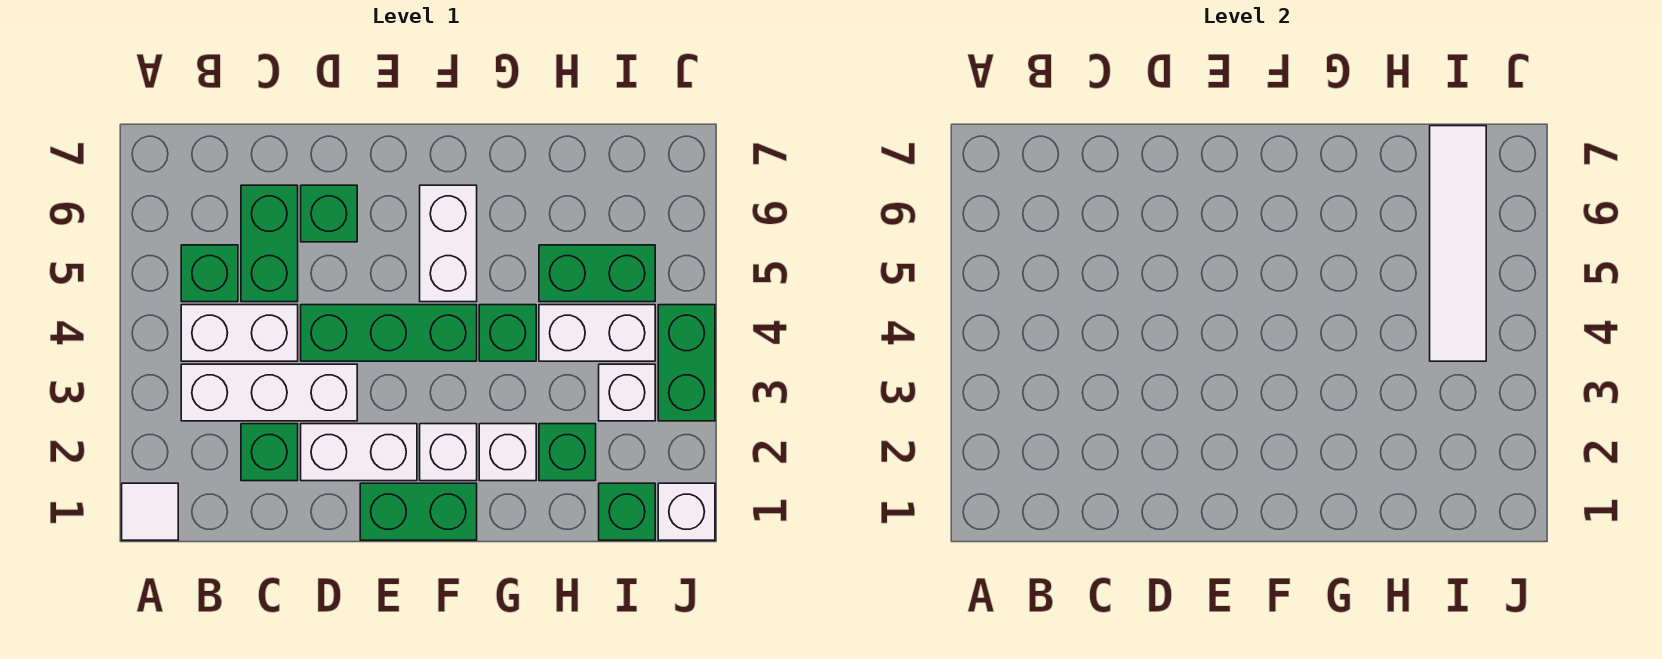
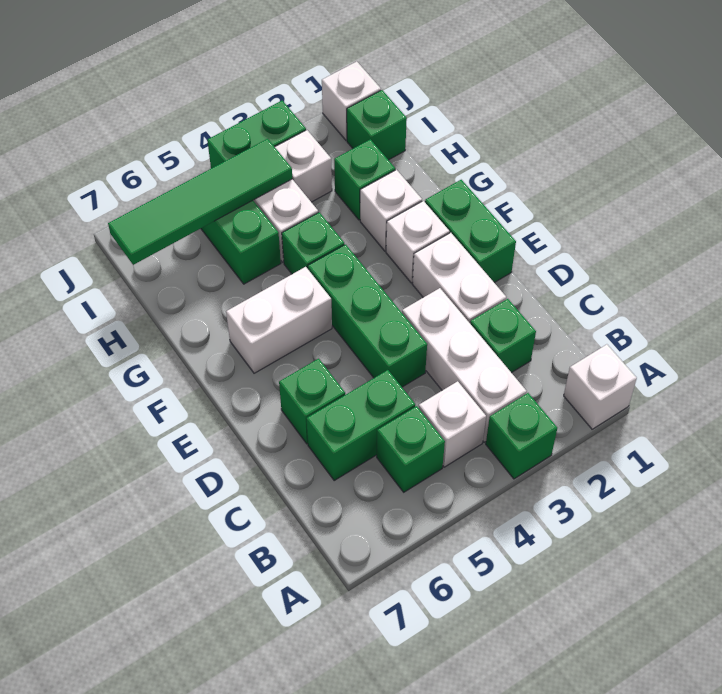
white tile A1 level 1 -> white brick A1 level 1
none -> green brick A3 level 1
white brick B4:C4 level 1 -> white brick B4 level 1
white tile I4:I7 level 2 -> green tile I4:I7 level 2

